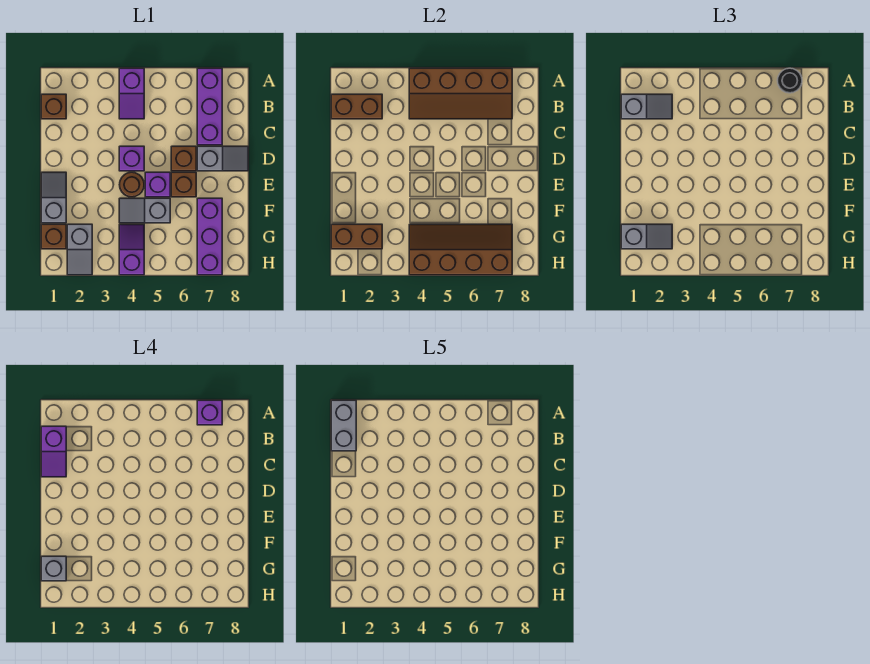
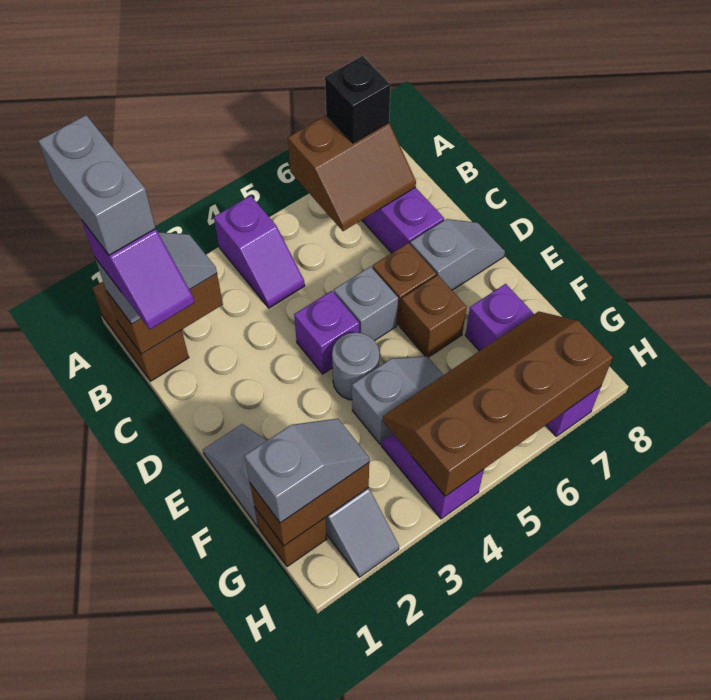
brown slope A4:B7 level 2 top A -> brown slope A6:B7 level 2 top A
black round brick A7 level 3 -> black brick A7 level 3
purple brick A7 level 4 -> none
brown brick B1 level 1 -> brown brick A1:B1 level 1
brown round brick E4 level 1 -> grey round brick E4 level 1
purple brick E5 level 1 -> none
grey slope F4:F5 level 1 top 5 -> grey slope F4:F5 level 1 top 4
grey brick G1 level 4 -> grey brick D5 level 1

